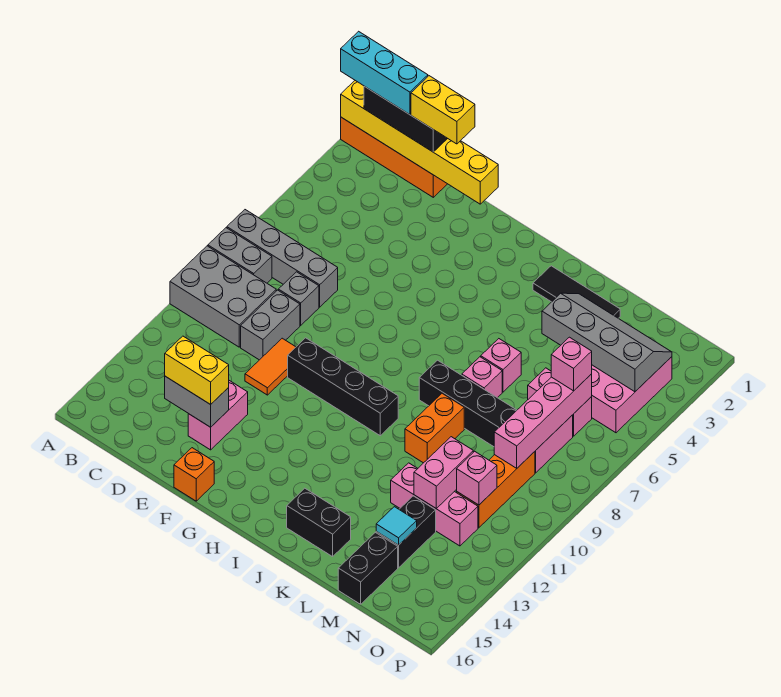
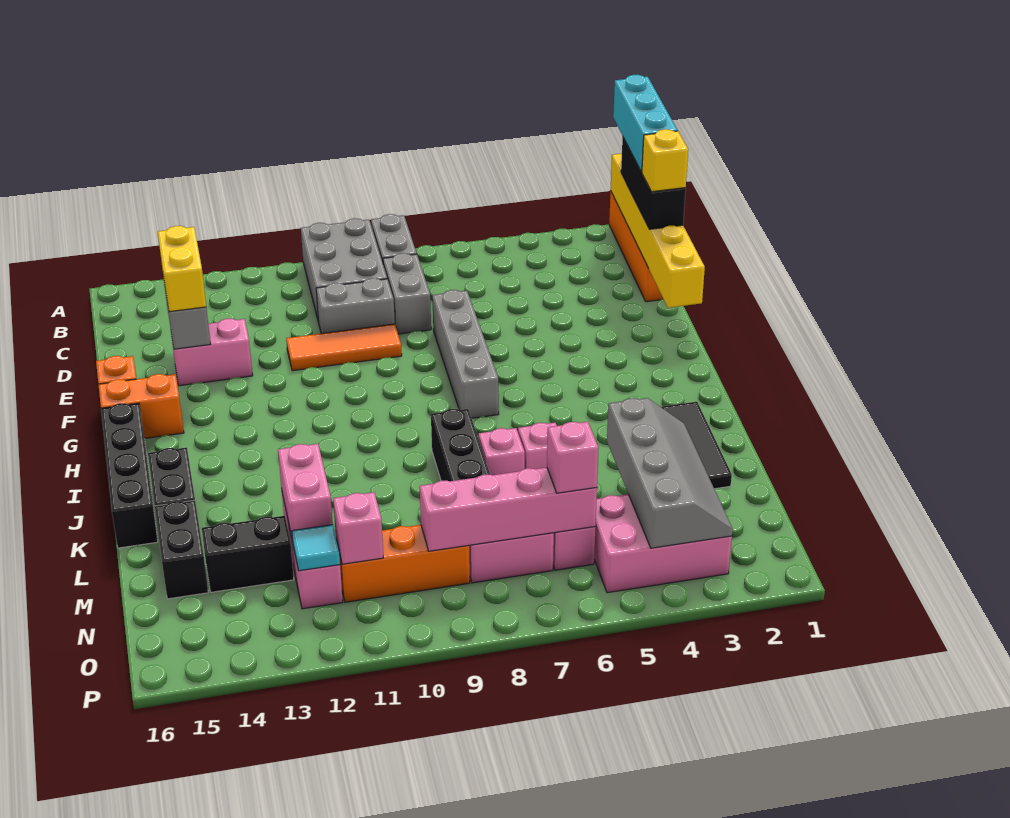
grey brick A7:D7 level 1 -> grey brick E7:H7 level 1
yellow brick D1:E1 level 4 -> yellow brick D1 level 4
grey brick D8 level 1 -> grey brick C8:D8 level 1
orange tile E10:E11 level 1 -> orange tile E9:E11 level 1
black brick F10:I10 level 1 -> black brick H16:K16 level 1
orange brick K9:K10 level 1 -> orange brick G15:G16 level 1
pink brick M11:M12 level 2 -> pink brick L12:M12 level 2
cyan tile M14 level 2 -> cyan tile N12 level 2
black brick M15:M16 level 1 -> black brick L15:M15 level 1

